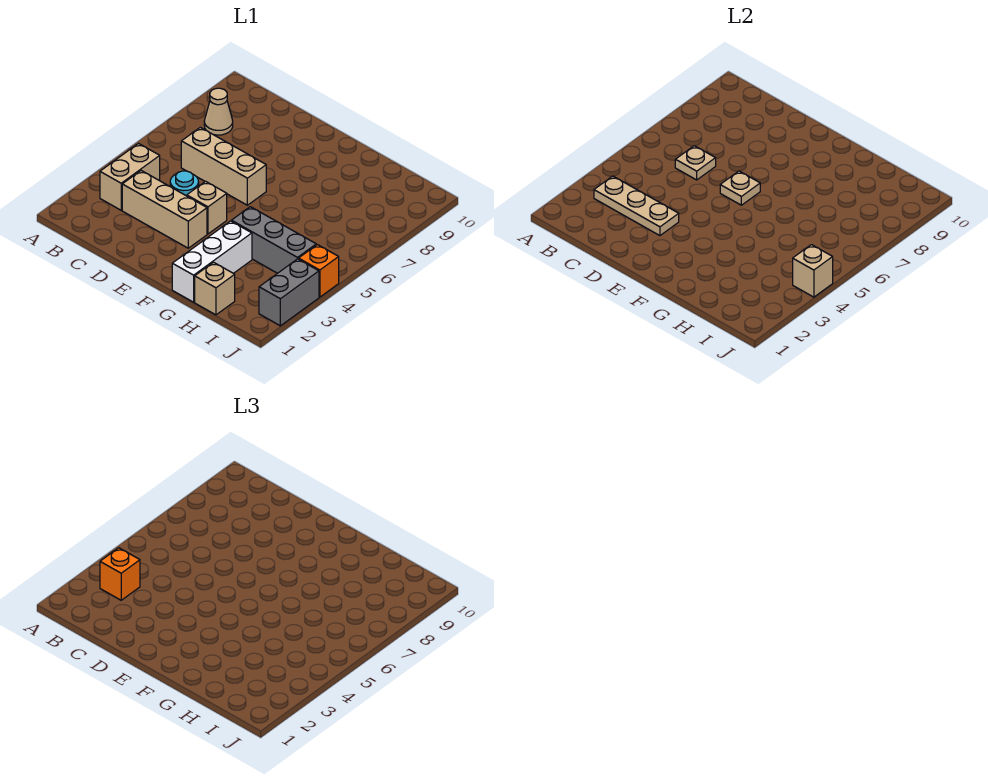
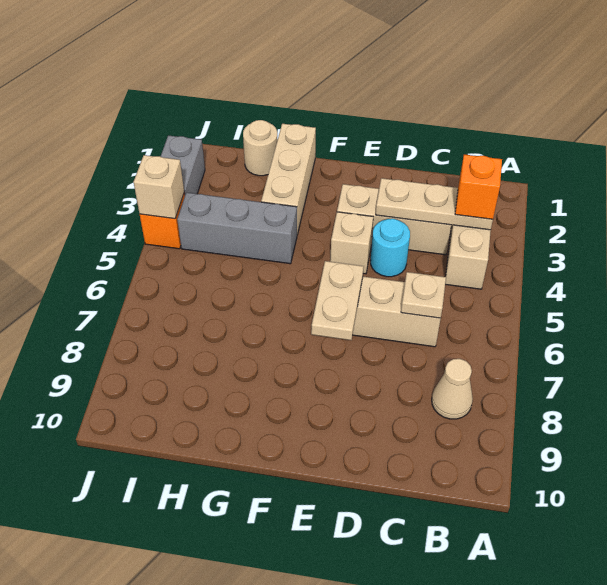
tan plate E6 level 2 -> tan plate E6:E7 level 2
white brick G1:G3 level 1 -> tan brick G1:G3 level 1
tan brick H1 level 1 -> tan round brick H1 level 1

